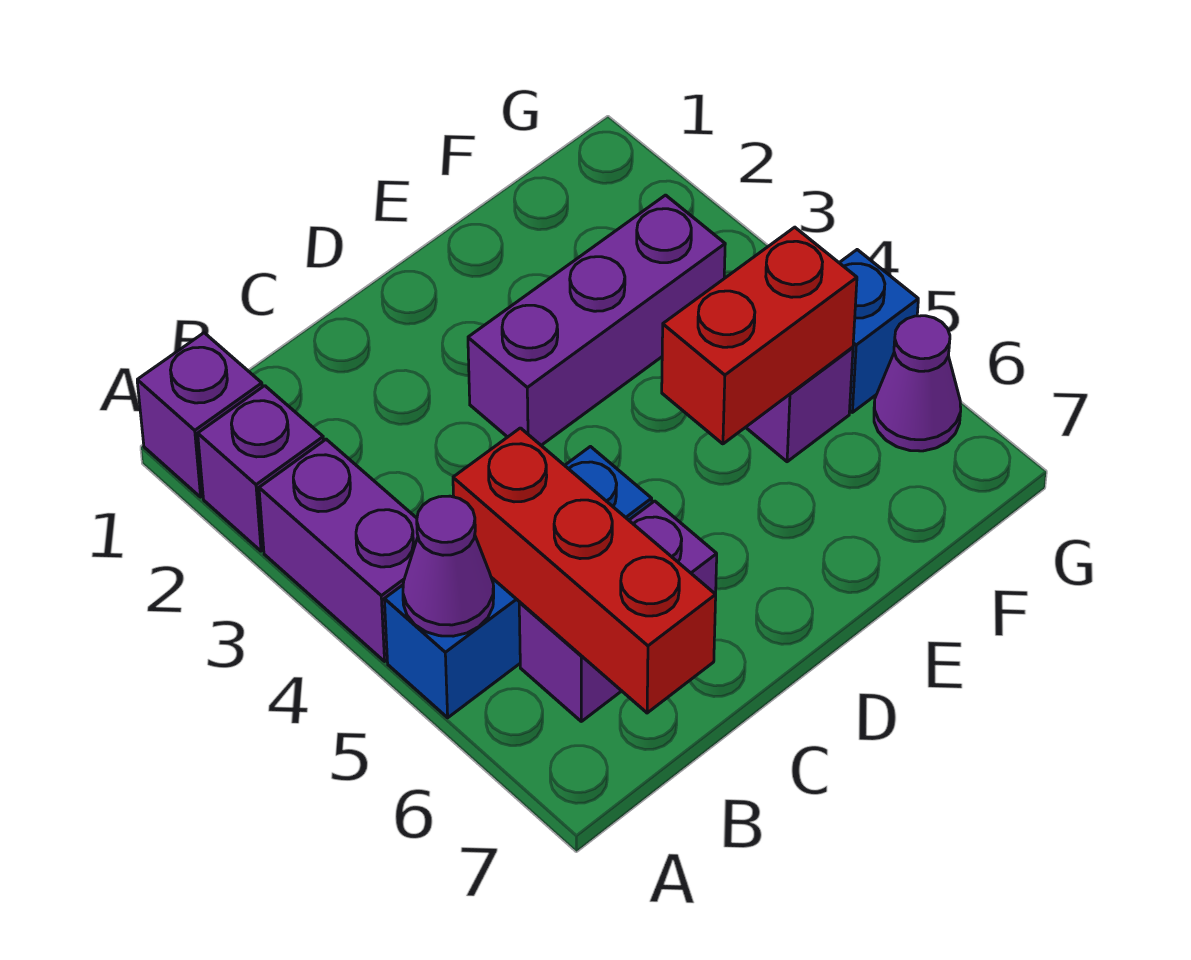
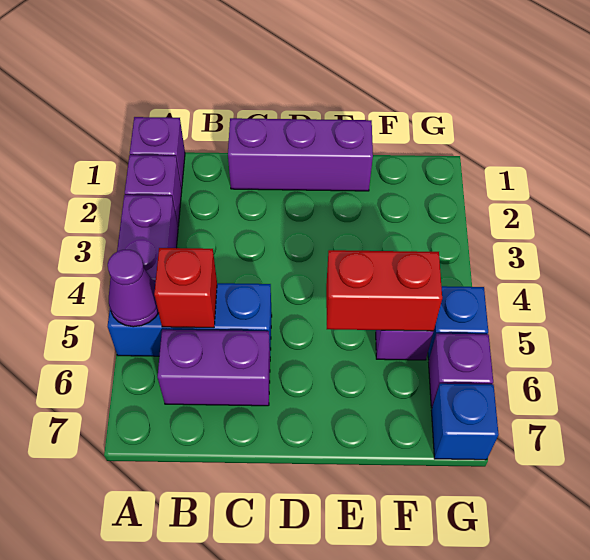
red brick B5:B7 level 2 -> red brick B5 level 2
purple brick D3:F3 level 1 -> purple brick C1:E1 level 1
purple cone G6 level 1 -> purple brick G6 level 1
none -> blue brick G7 level 1

